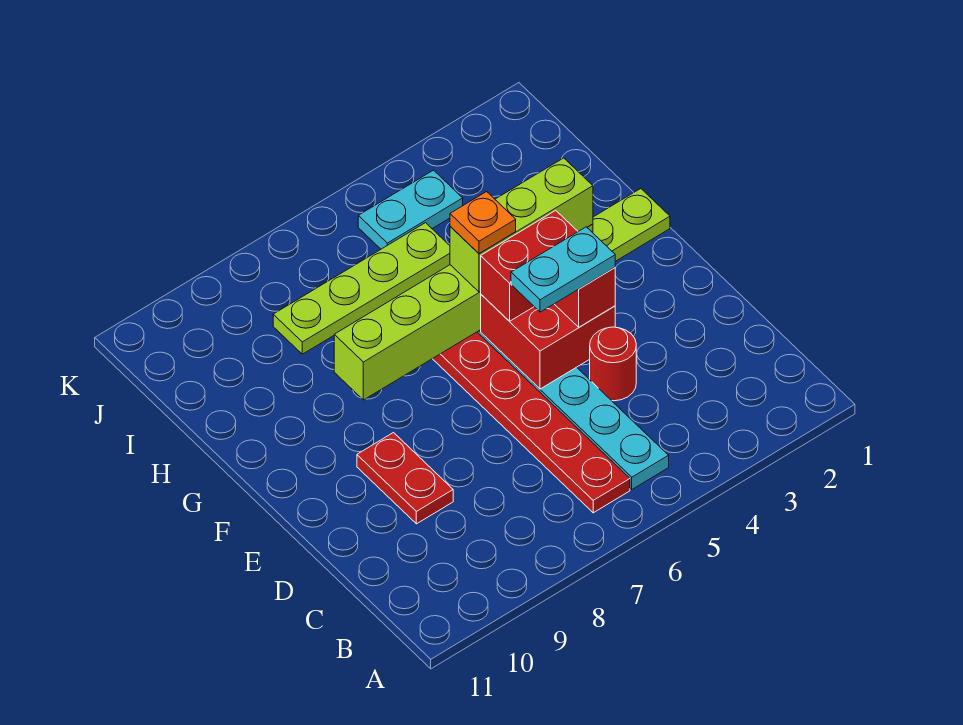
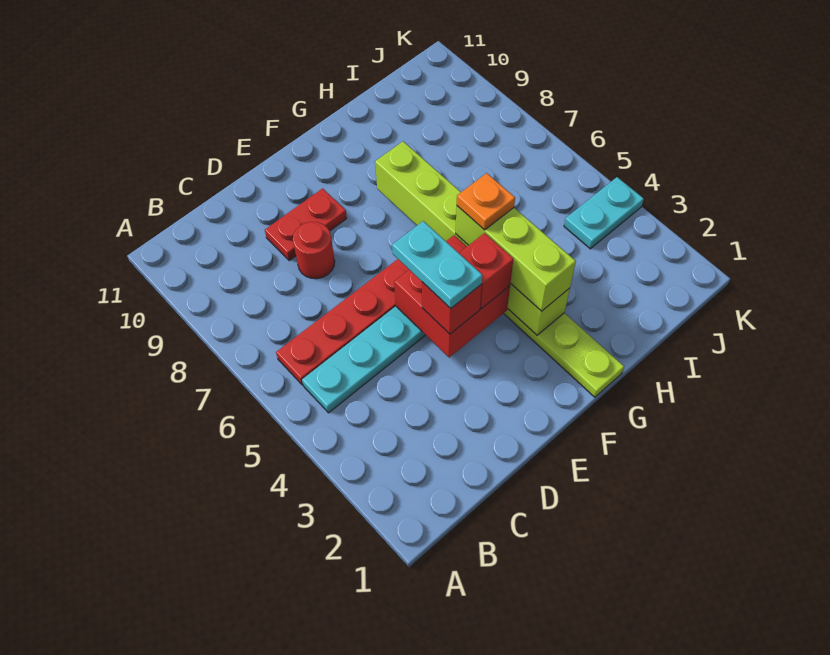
red round brick D4 level 1 -> red round brick D8 level 1
red brick F4:F5 level 3 -> red brick F4 level 3
lime plate I5:I8 level 1 -> none
cyan plate J4:J5 level 1 -> cyan plate J4:K4 level 1

